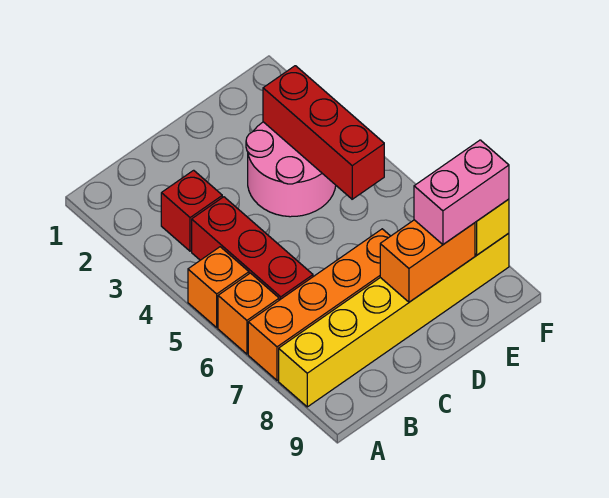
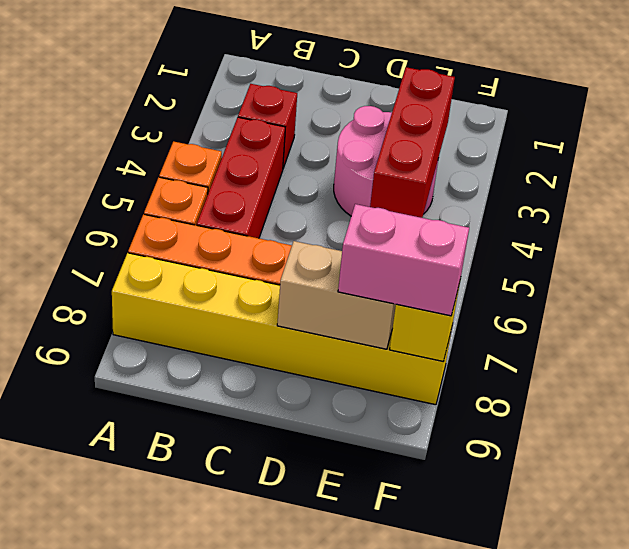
orange brick D8:E8 level 2 -> tan brick D8:E8 level 2

